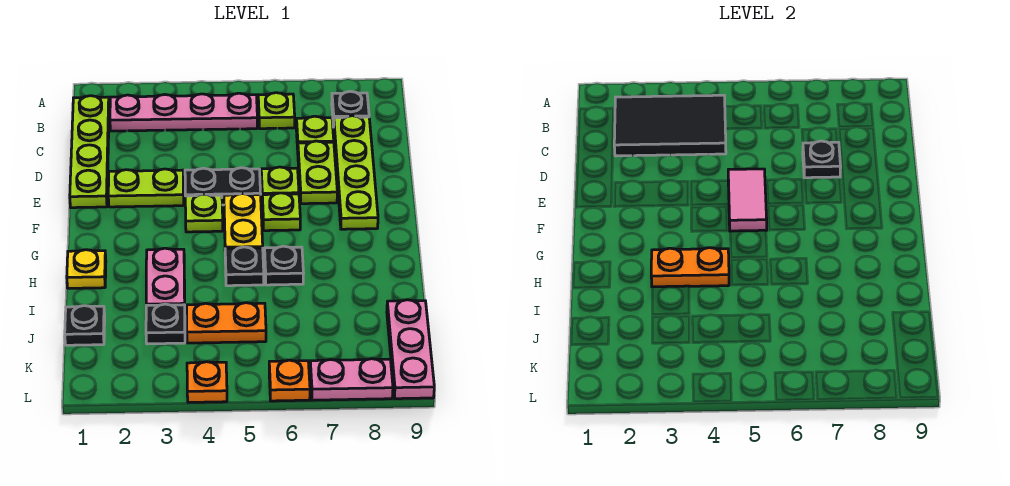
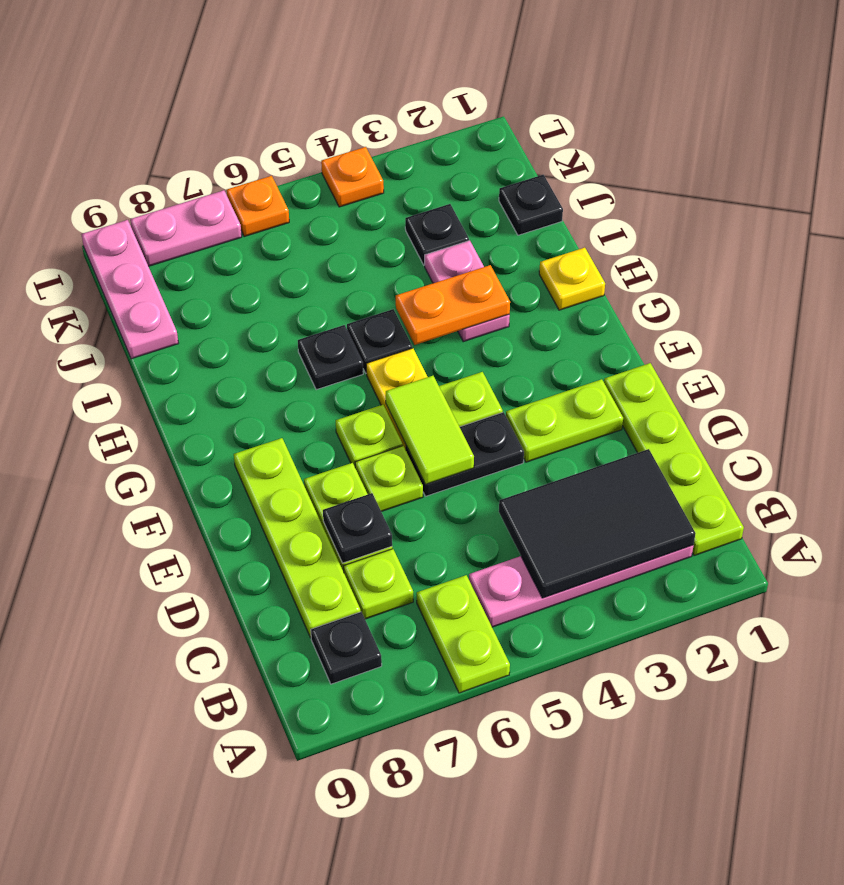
lime plate B6 level 1 -> lime plate A6:B6 level 1
pink tile E5:F5 level 2 -> lime tile E5:F5 level 2
orange plate J4:J5 level 1 -> none

